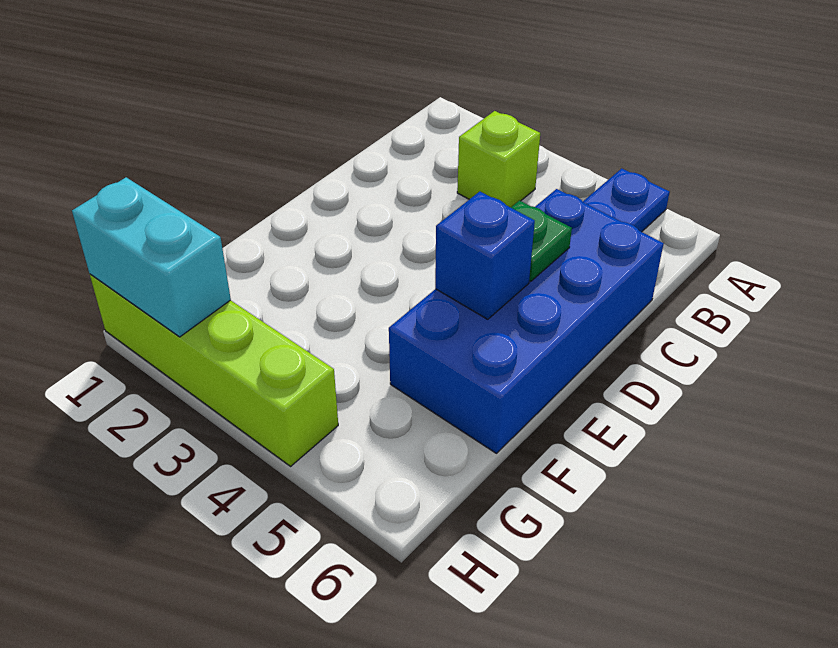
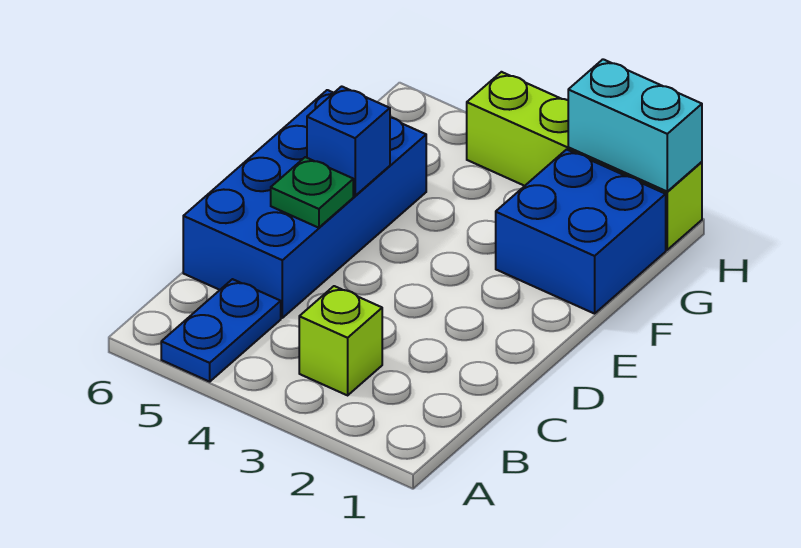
none -> blue brick F1:G2 level 1

